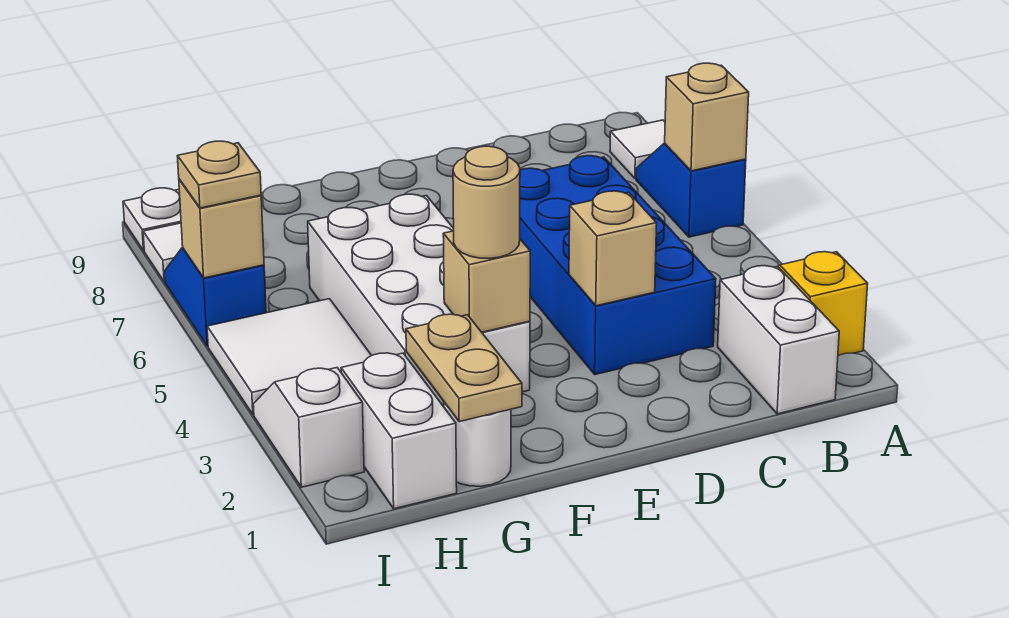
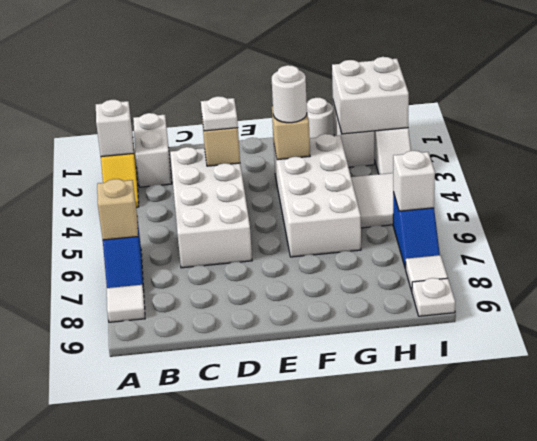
none -> white brick A2 level 2
blue brick C3:D6 level 1 -> white brick C3:D6 level 1
none -> white plate D3 level 3
tan round brick F3 level 3 -> white round brick F3 level 3
tan plate G1:G2 level 2 -> none
none -> white brick H1:I2 level 2
tan brick I6 level 2 -> white brick I6 level 2
tan plate I6 level 3 -> none

